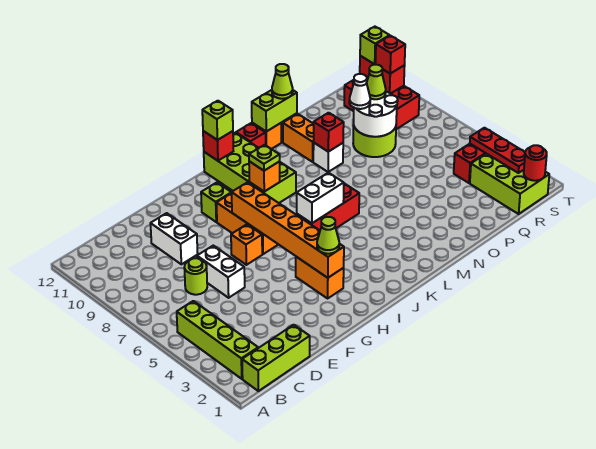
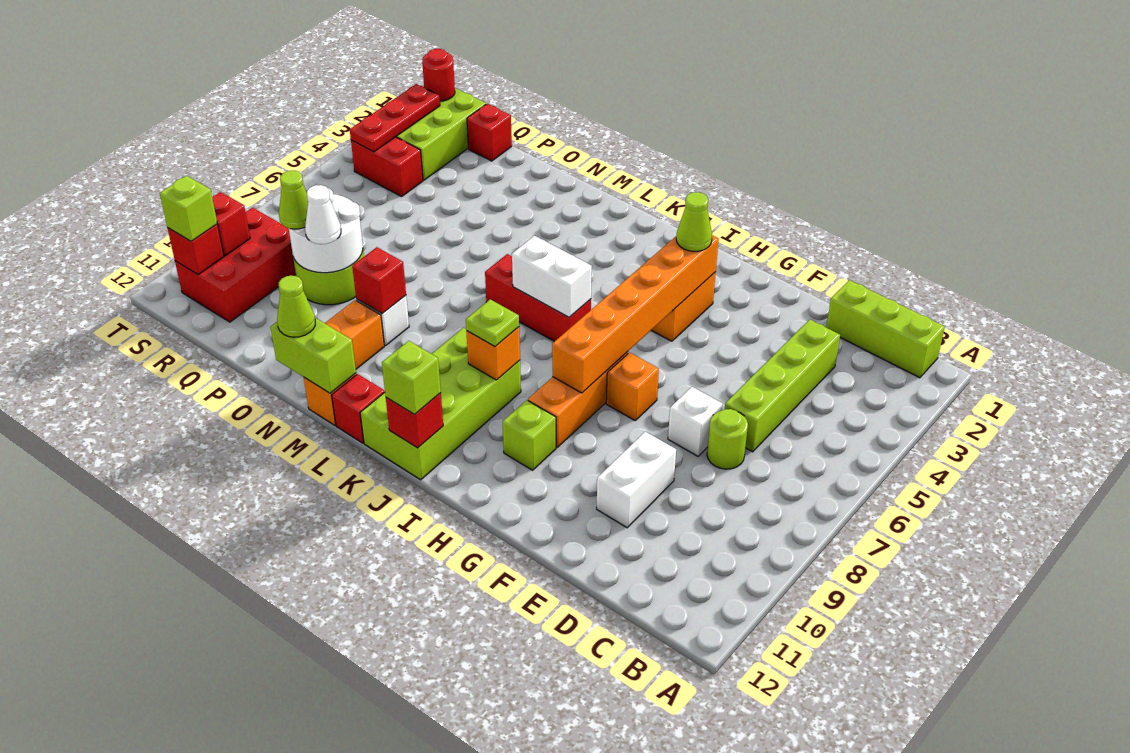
lime brick B2:B5 level 1 -> lime brick D3:D6 level 1
white brick E6:E7 level 1 -> white brick E7 level 1
red brick S10 level 3 -> red brick Q1 level 1

